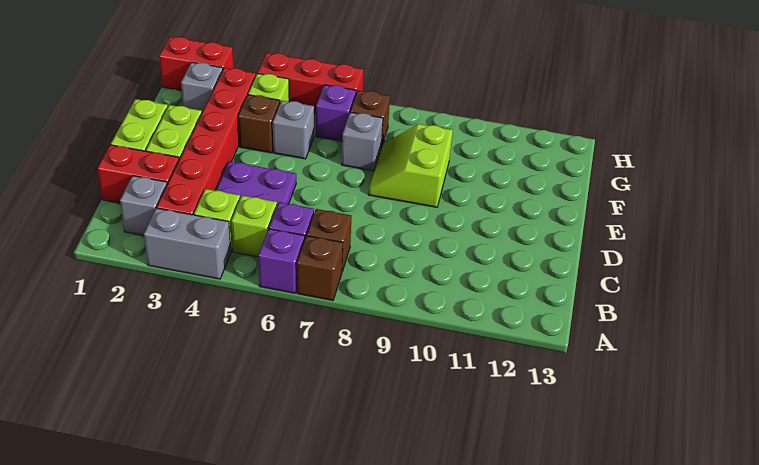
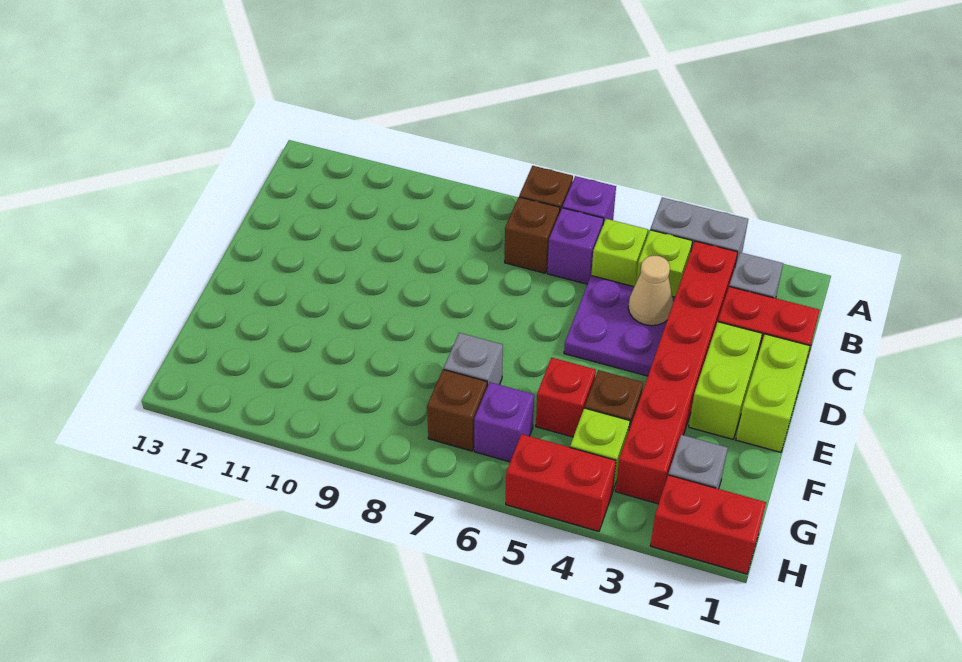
none -> tan cone C4 level 2
lime slope E8:F9 level 1 top 9 -> none
grey brick F5 level 1 -> red brick F5 level 1
red brick H4:H6 level 1 -> red brick H4:H5 level 1

